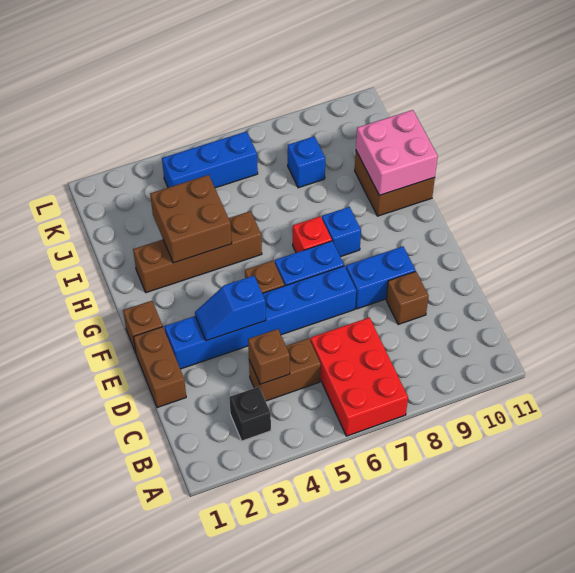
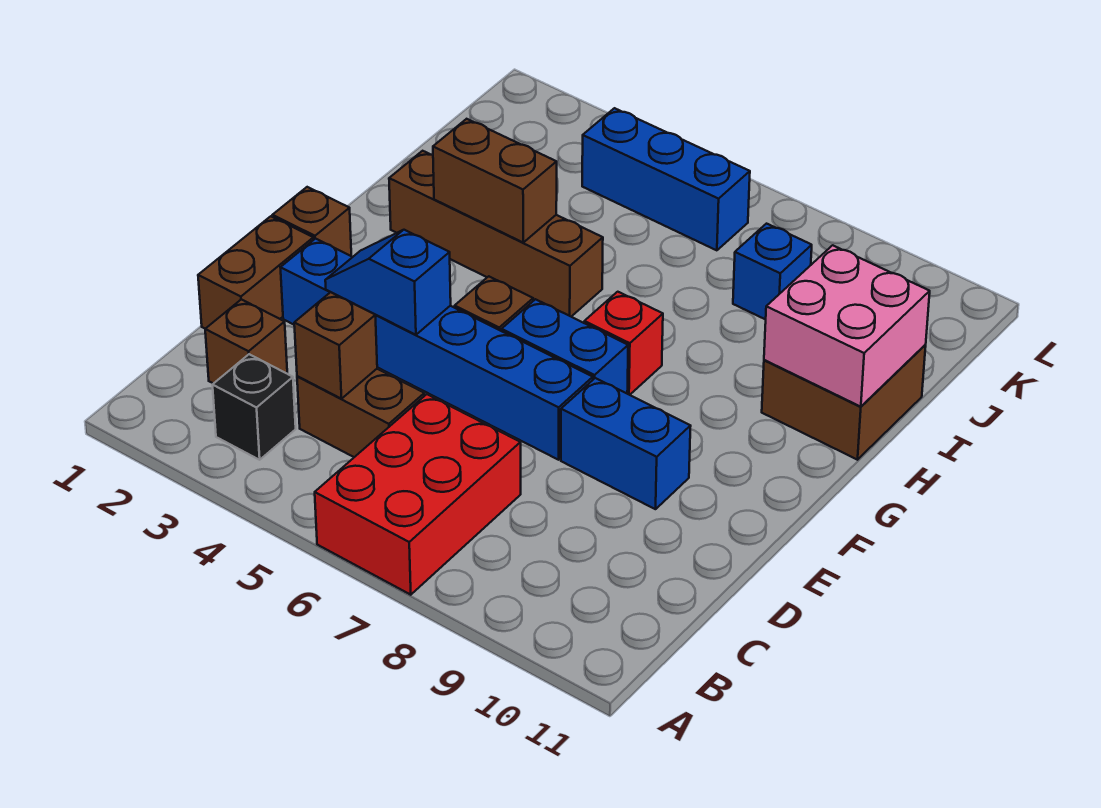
brown brick D9 level 1 -> brown brick C2 level 1
blue brick G8 level 1 -> none
brown brick H3:I4 level 2 -> brown brick H3:H4 level 2

